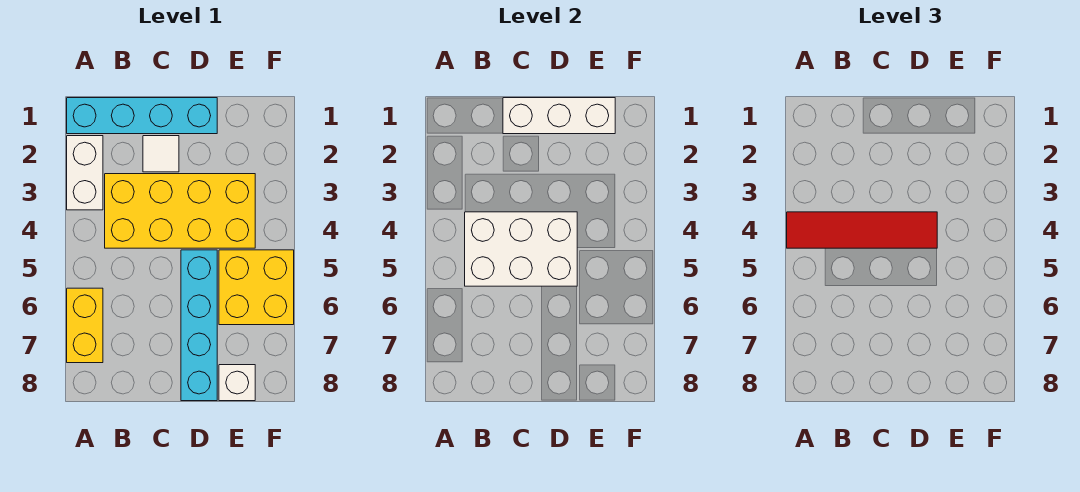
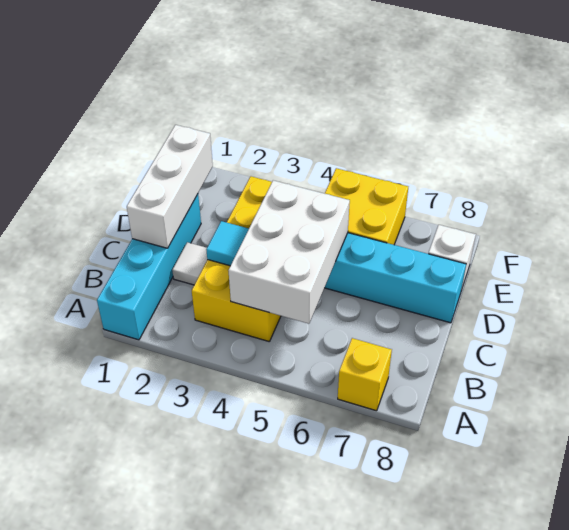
white brick A2:A3 level 1 -> none
red tile A4:D4 level 3 -> none
yellow brick A6:A7 level 1 -> yellow brick A7 level 1
none -> cyan tile C3 level 2

